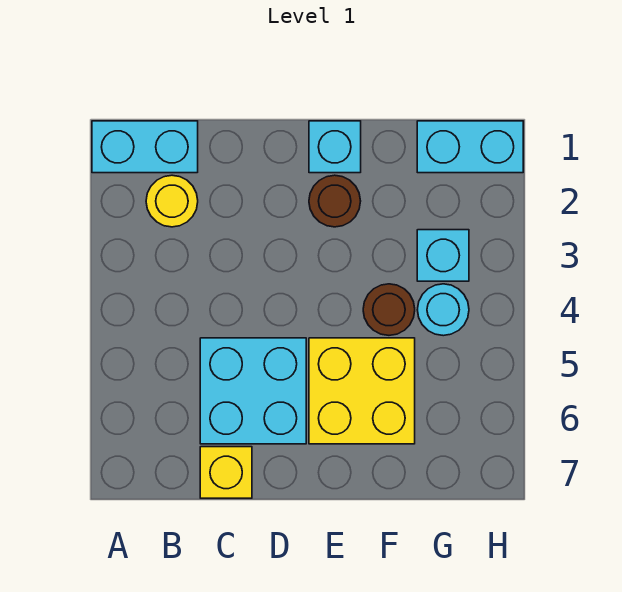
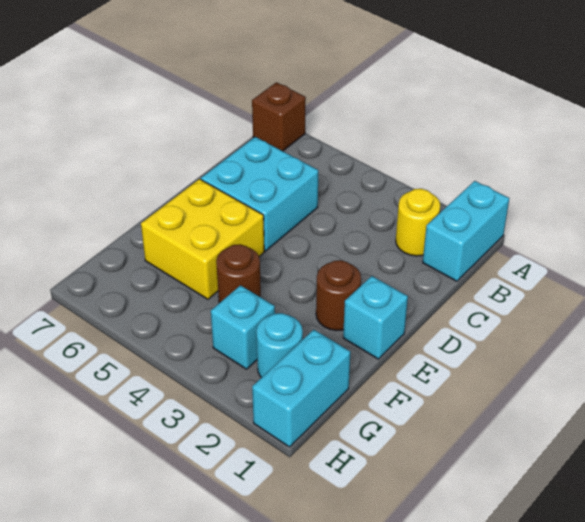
none -> brown brick A7 level 1
yellow brick C7 level 1 -> none
cyan round brick G4 level 1 -> cyan round brick G2 level 1

